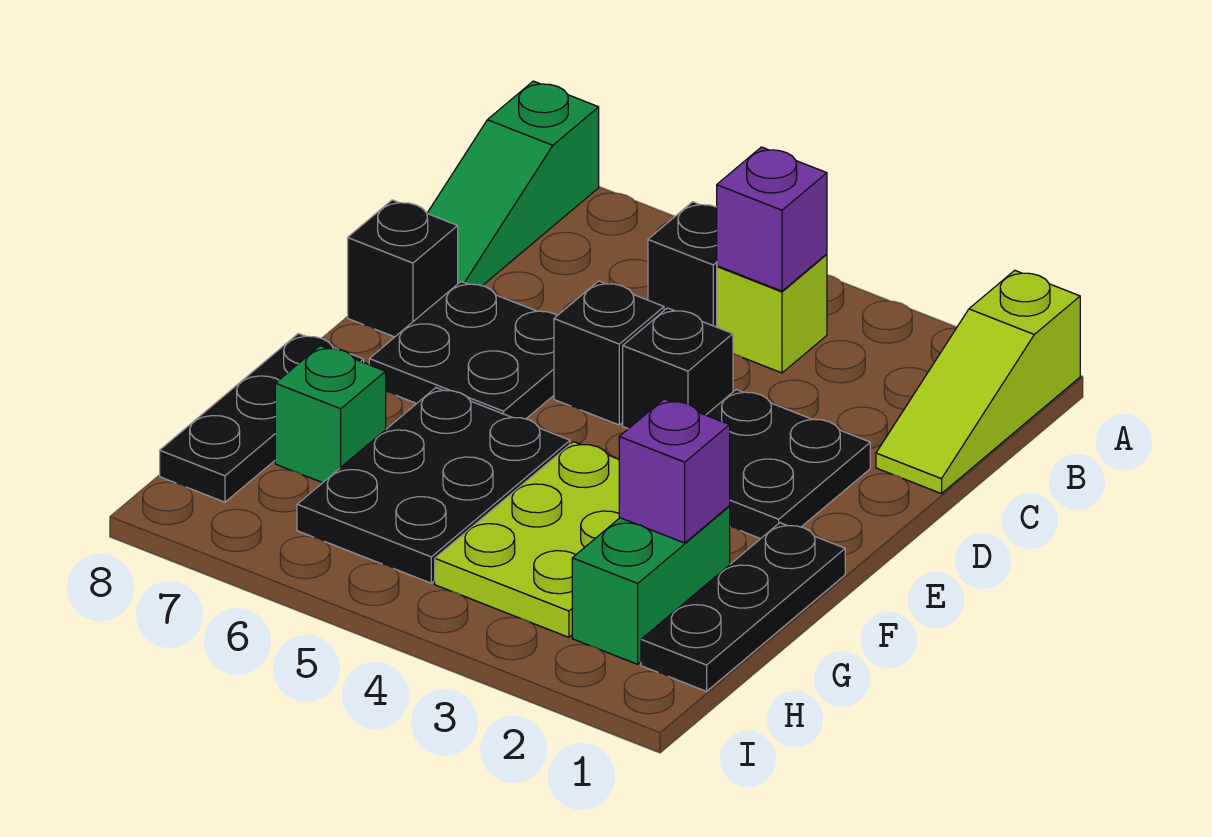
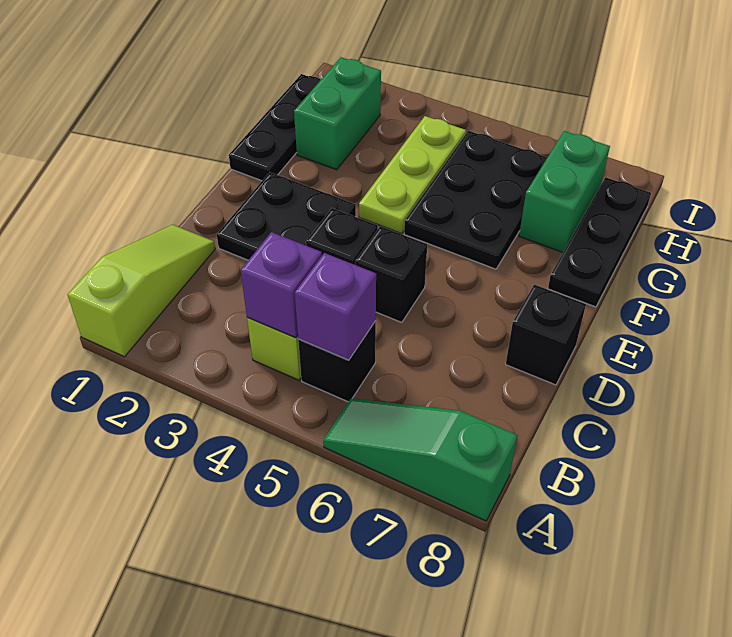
green slope A8:C8 level 1 top A -> green slope A6:A8 level 1 top 8
black plate D6:E7 level 1 -> none
lime plate F3:H4 level 1 -> lime plate F4:H4 level 1
purple brick G2 level 2 -> purple brick B5 level 2
green brick G7 level 1 -> green brick G7:H7 level 1

